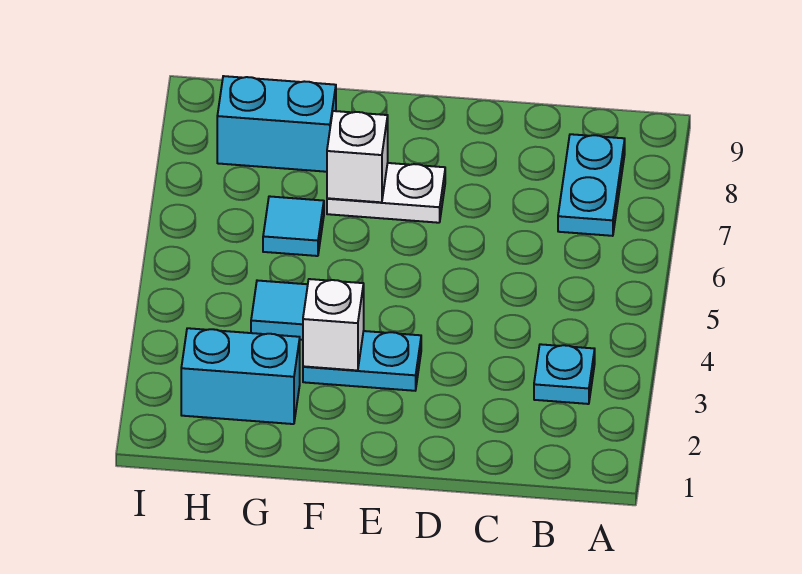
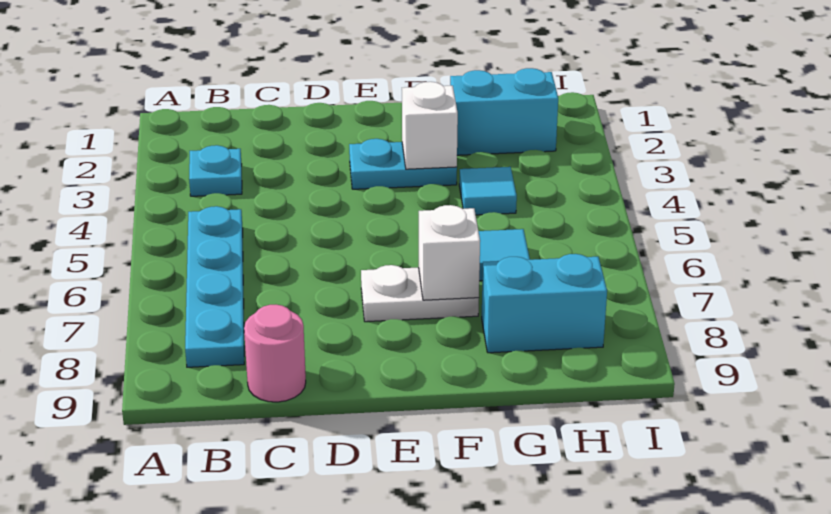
cyan plate B7:B8 level 1 -> cyan plate B5:B8 level 1
none -> pink round brick C9 level 1

